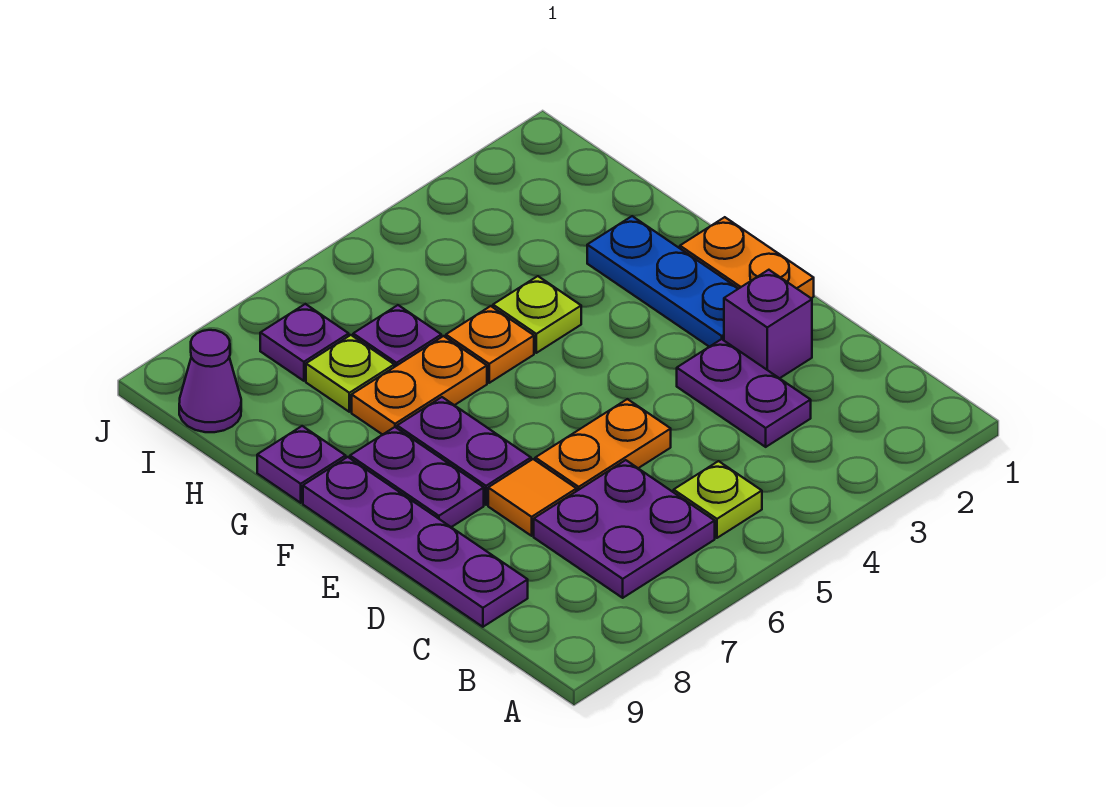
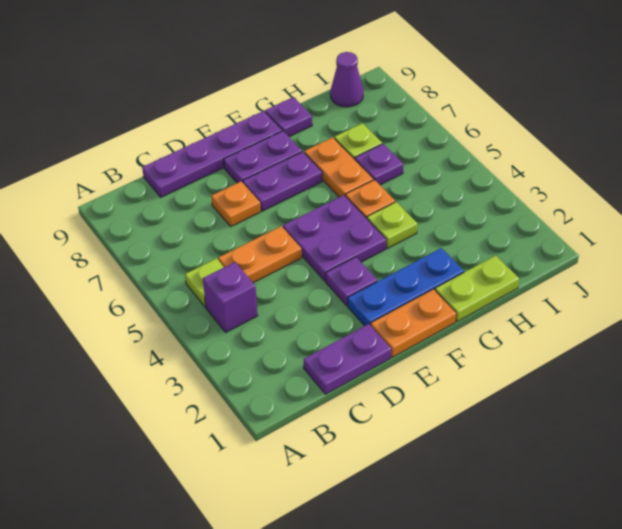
purple plate B6:C7 level 1 -> purple plate E4:F5 level 1
purple plate C3:D3 level 1 -> purple plate C1:D1 level 1
purple brick D2 level 1 -> purple brick B4 level 1
orange plate D5:D6 level 1 -> orange plate C5:D5 level 1
orange tile D7 level 1 -> orange plate D7 level 1
none -> lime plate G1:H1 level 1
purple plate I7 level 1 -> purple plate E3 level 1

